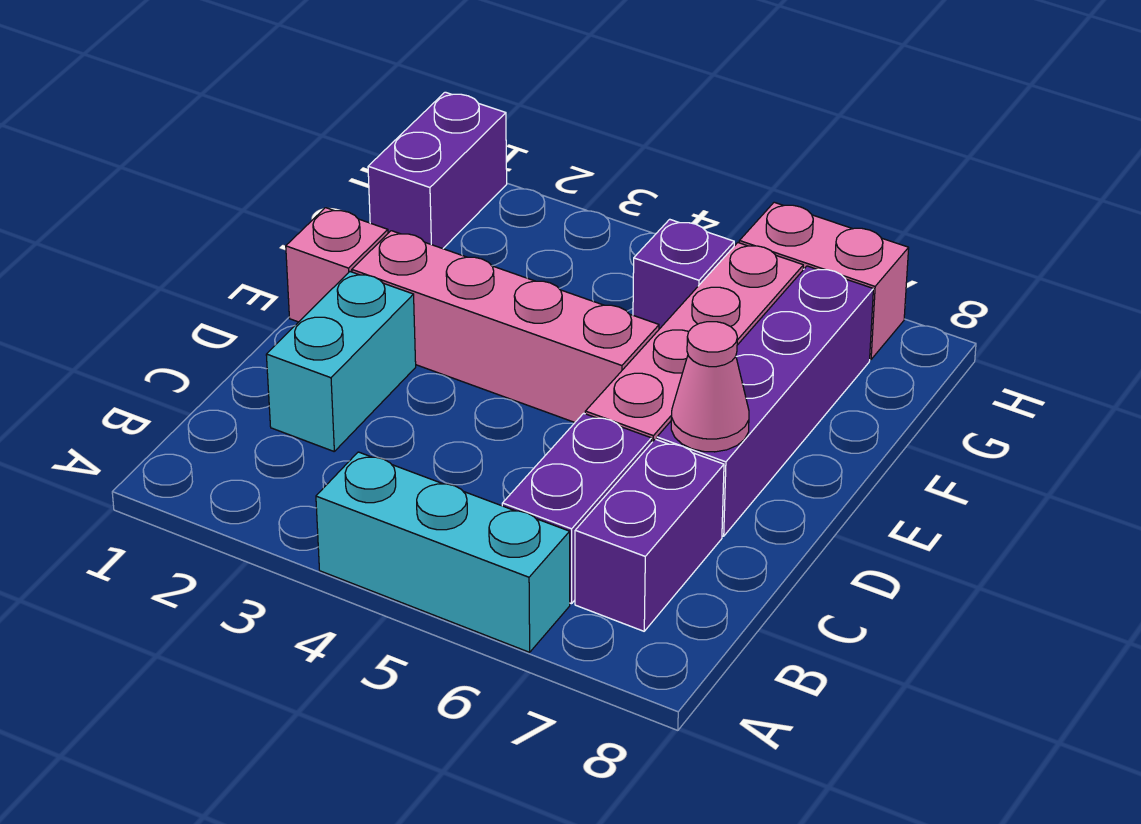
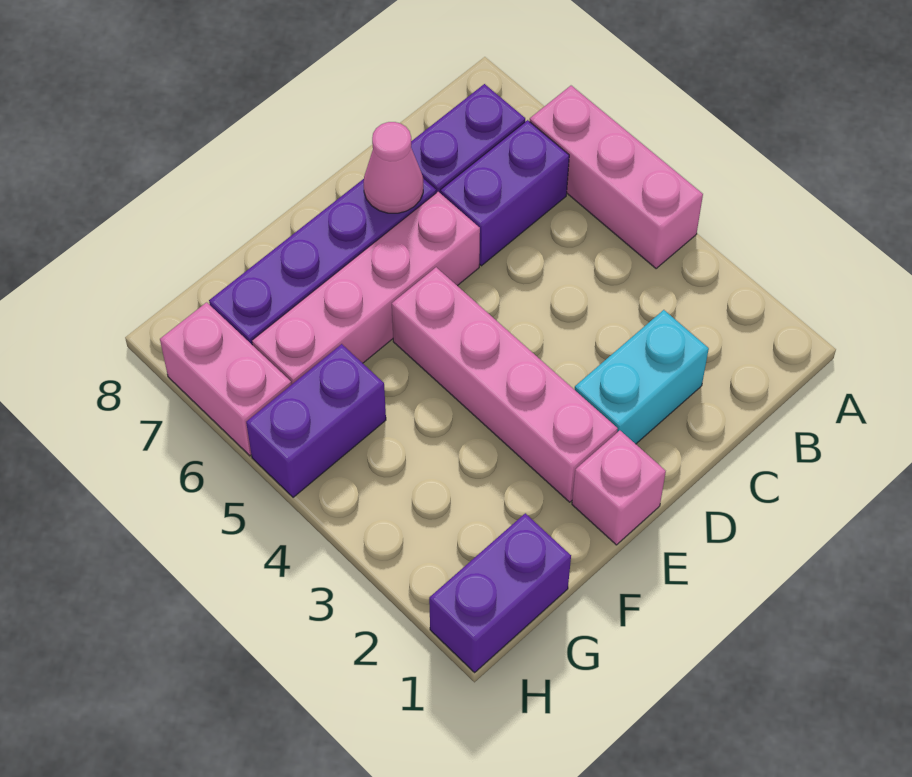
cyan brick A4:A6 level 1 -> pink brick A4:A6 level 1
purple brick G5 level 1 -> purple brick G5:H5 level 1

